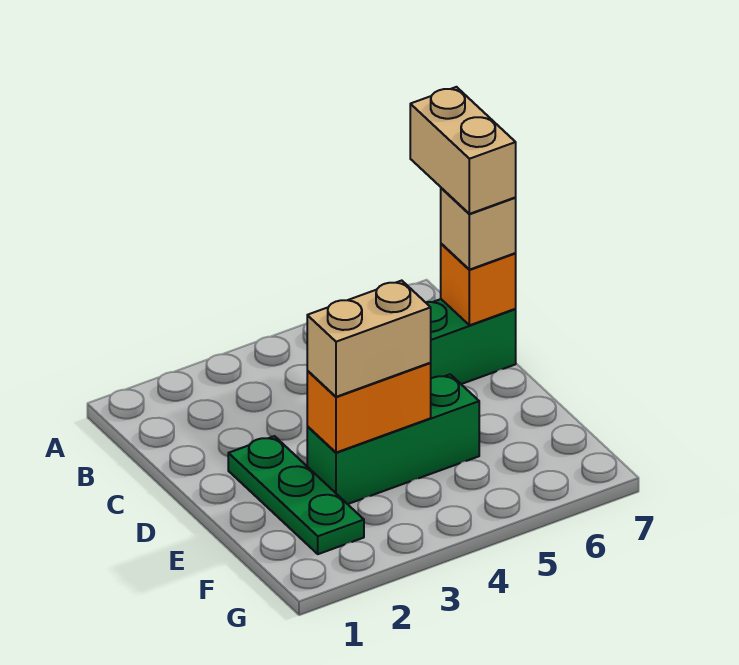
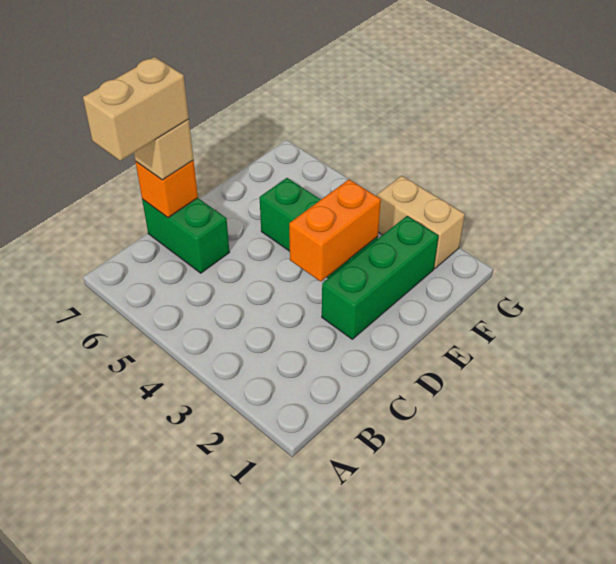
green plate D2:F2 level 1 -> green brick D2:F2 level 1
orange brick E3:E4 level 2 -> orange brick D3:E3 level 2
tan brick E3:E4 level 3 -> tan brick G2:G3 level 1

